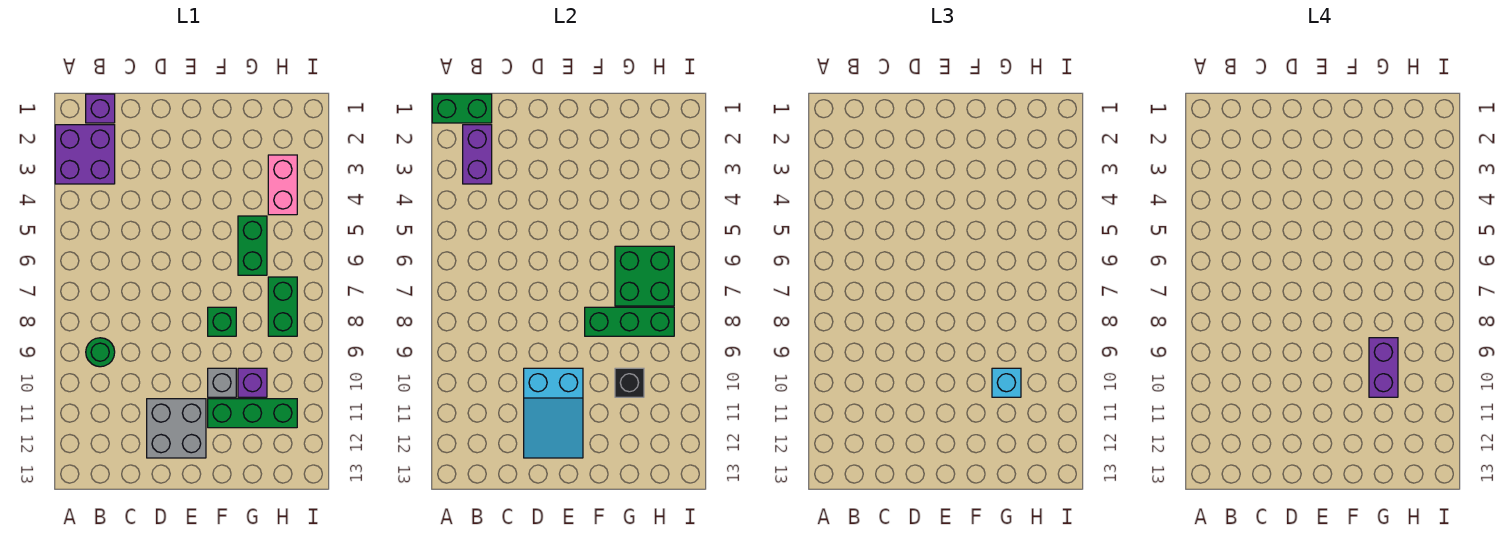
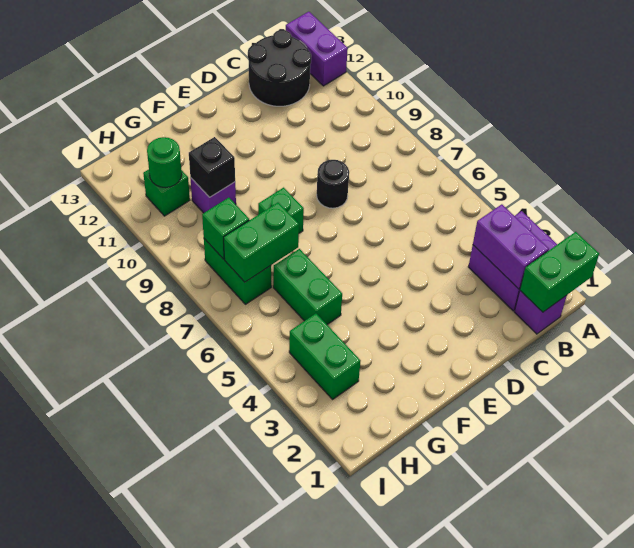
green round brick B9 level 1 -> green round brick H11 level 2
none -> black round brick B12:C13 level 1
none -> black round brick D8 level 1
cyan slope D10:E12 level 2 top 10 -> none
grey brick D11:E12 level 1 -> none
green brick F8:H8 level 2 -> green brick H8 level 2
grey brick F10 level 1 -> none
green brick F11:H11 level 1 -> green brick H11 level 1
green brick G6:H7 level 2 -> green brick G7:H7 level 2
purple brick G9:G10 level 4 -> purple brick A12:A13 level 1
cyan brick G10 level 3 -> none
pink brick H3:H4 level 1 -> green brick H3:H4 level 1

